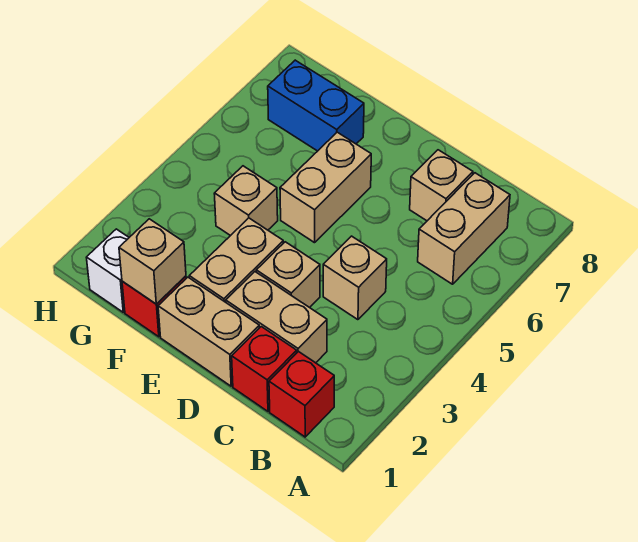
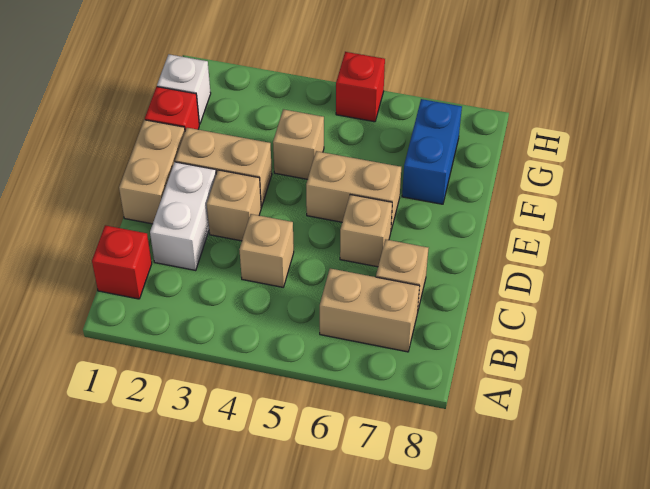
red brick C1 level 1 -> red brick H5 level 1
tan brick C2:D2 level 1 -> white brick C2:D2 level 1
tan brick F1 level 2 -> tan brick D6 level 1

